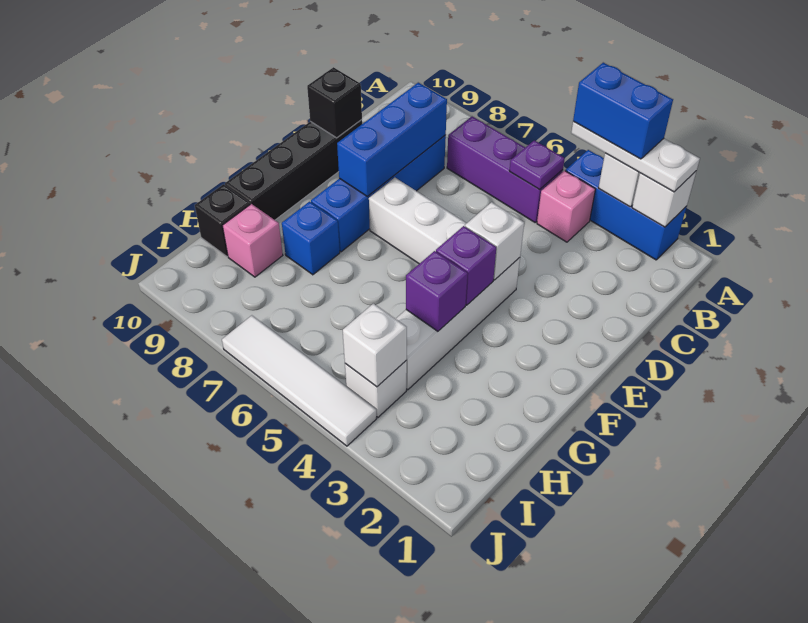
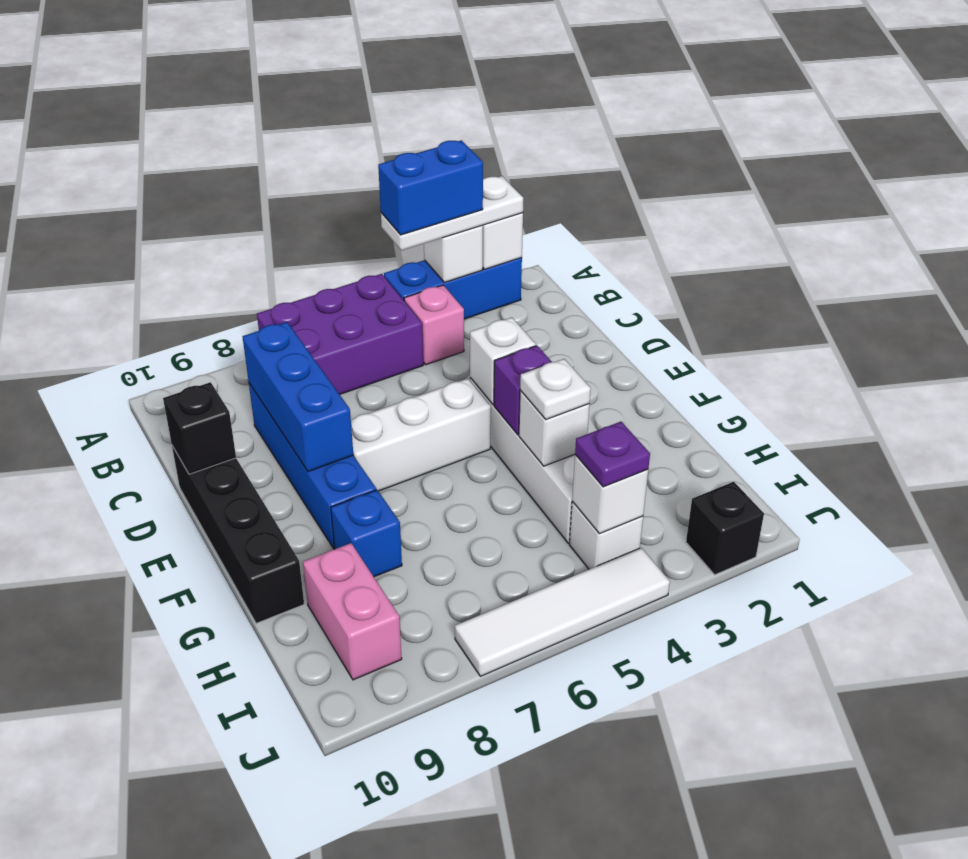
purple brick B5:B7 level 1 -> purple brick A5:B7 level 1
purple plate B5 level 2 -> purple plate I4 level 3
purple brick G4 level 2 -> white brick G4 level 2
none -> white plate G4 level 3
pink brick H9 level 1 -> pink brick H9:I9 level 1
black brick H10 level 1 -> black brick J2 level 1

